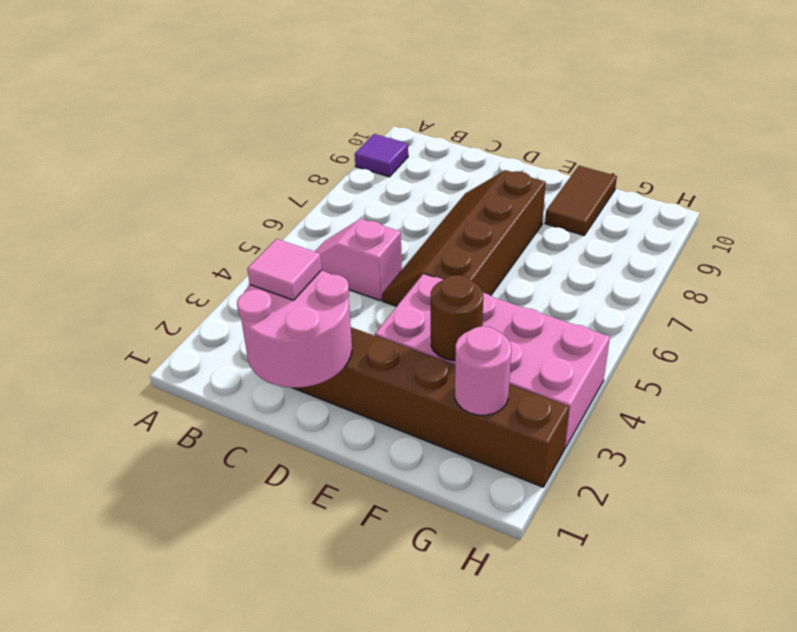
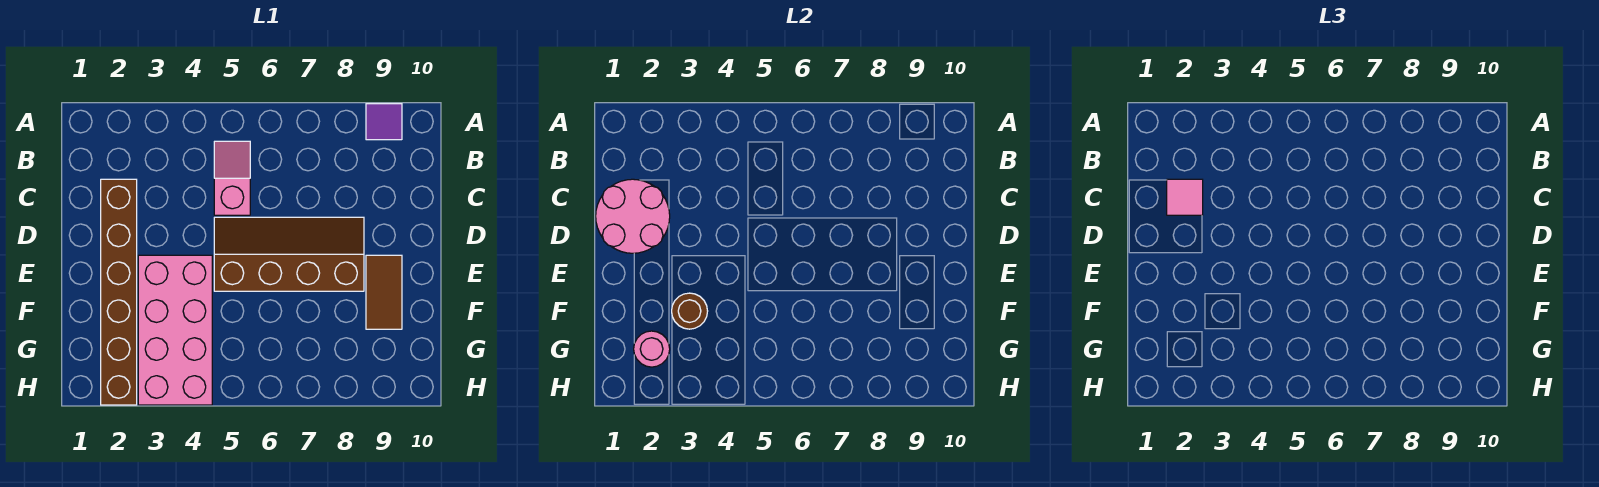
brown tile F9:F10 level 1 -> brown tile E9:F9 level 1

